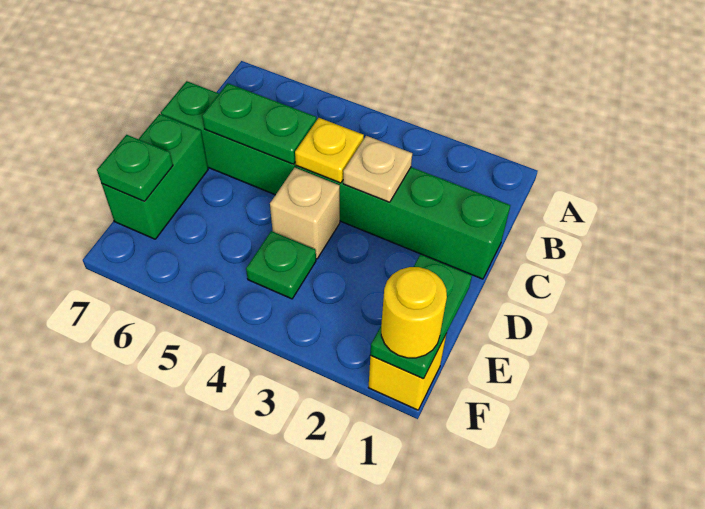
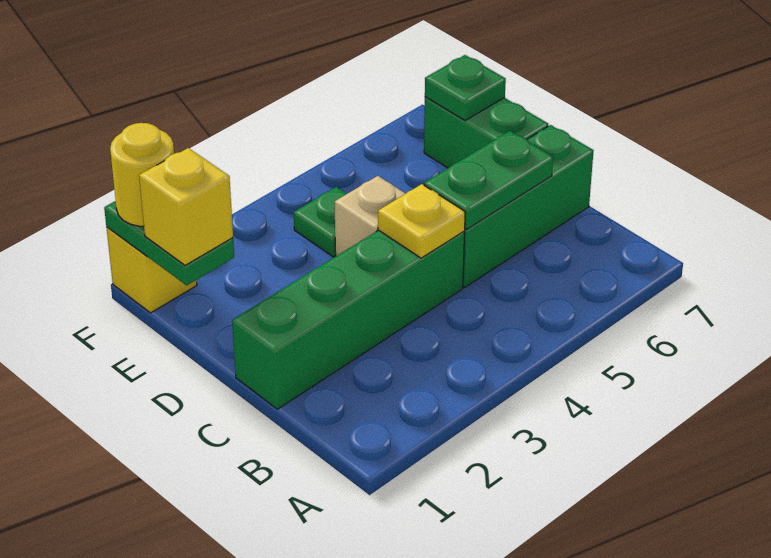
tan plate C3 level 2 -> none
none -> yellow brick E1 level 3

